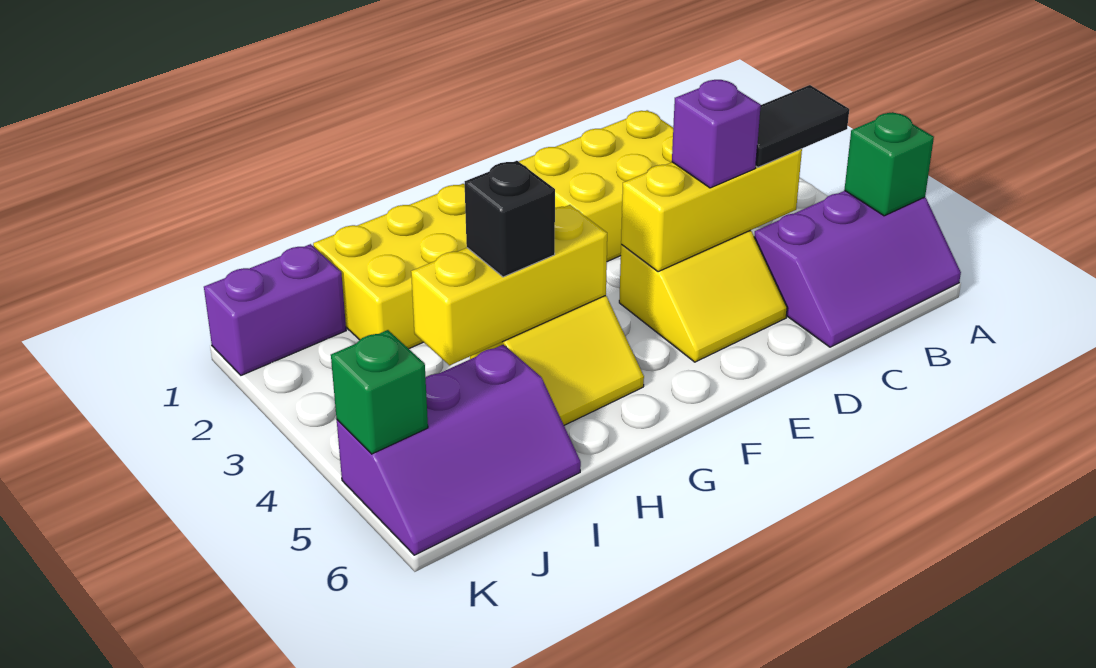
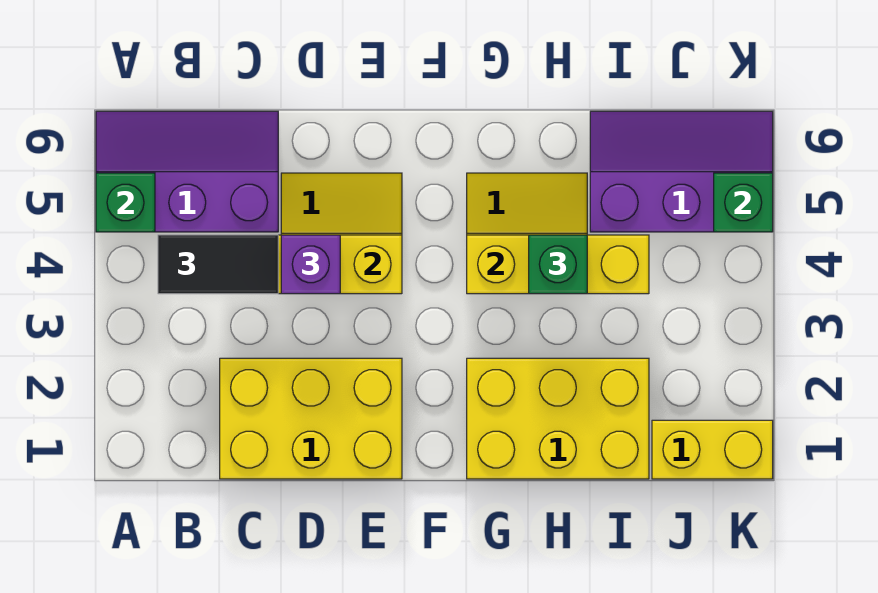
black brick H4 level 3 -> green brick H4 level 3
purple brick J1:K1 level 1 -> yellow brick J1:K1 level 1

